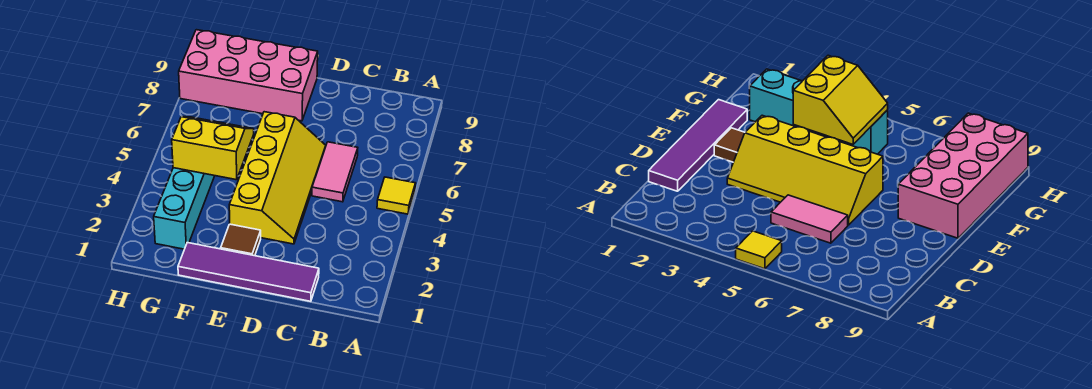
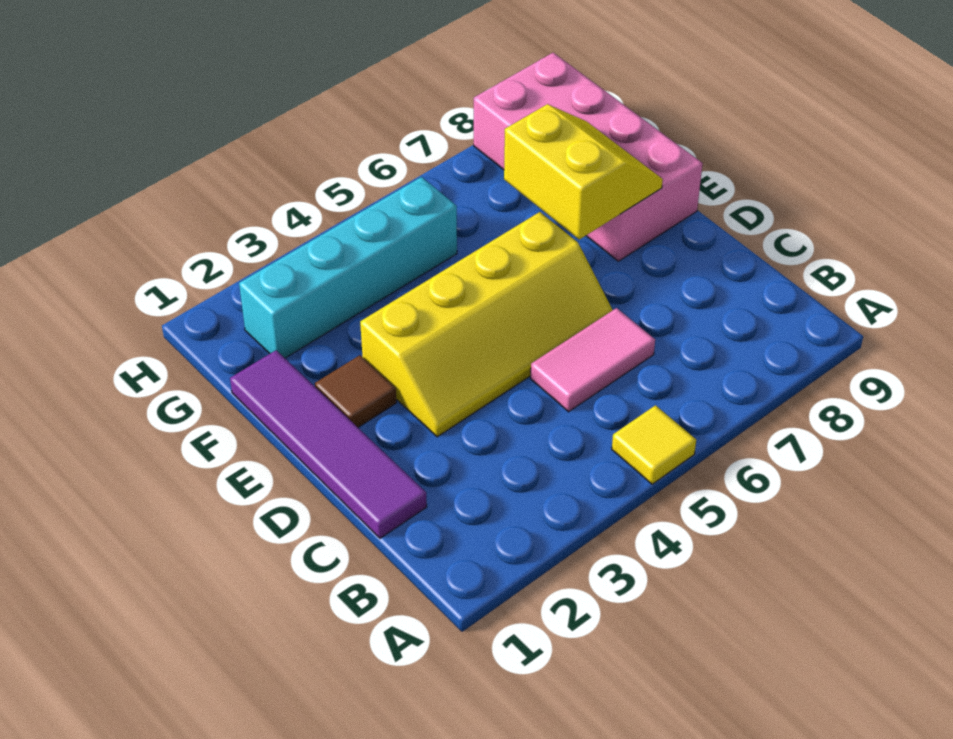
yellow slope F4:G5 level 2 top 4 -> yellow slope E7:F8 level 2 top 7

